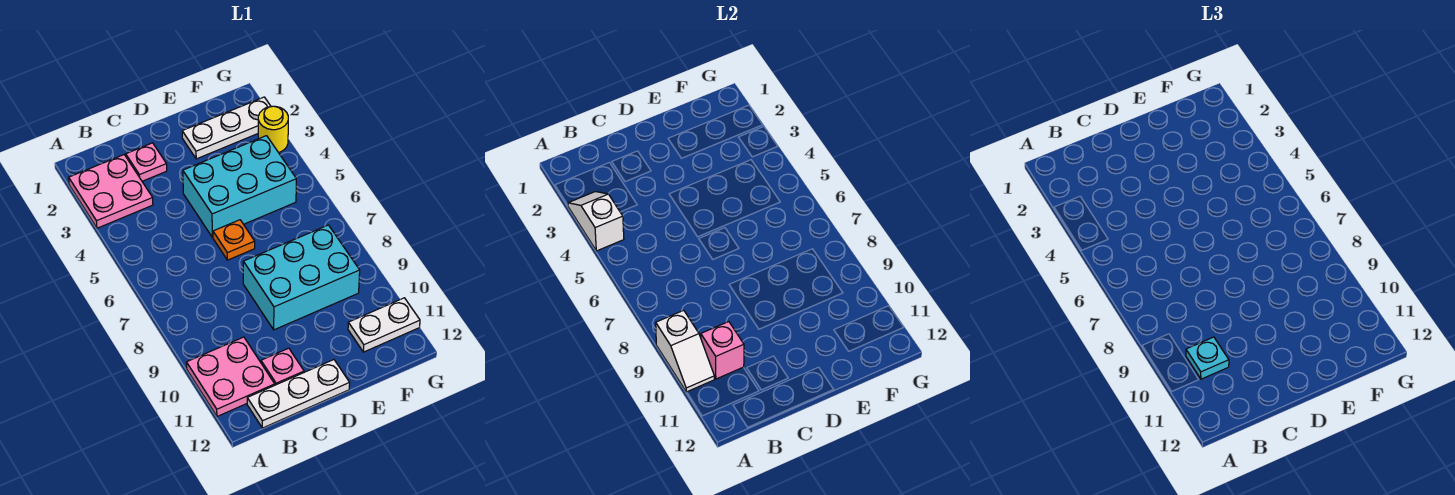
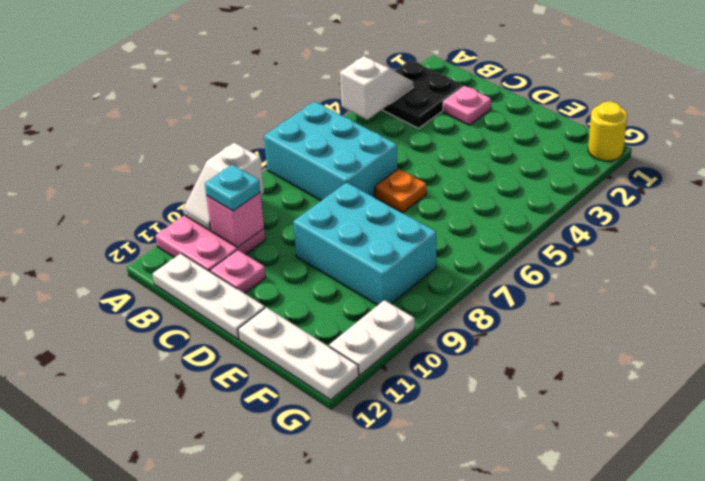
pink plate A2:B3 level 1 -> black plate A2:B3 level 1
cyan brick D4:F5 level 1 -> cyan brick A6:C7 level 1
white plate E2:G2 level 1 -> white plate E12:G12 level 1
white plate F11:G11 level 1 -> white plate G10:G11 level 1
yellow round brick G3 level 1 -> yellow round brick G1 level 1

